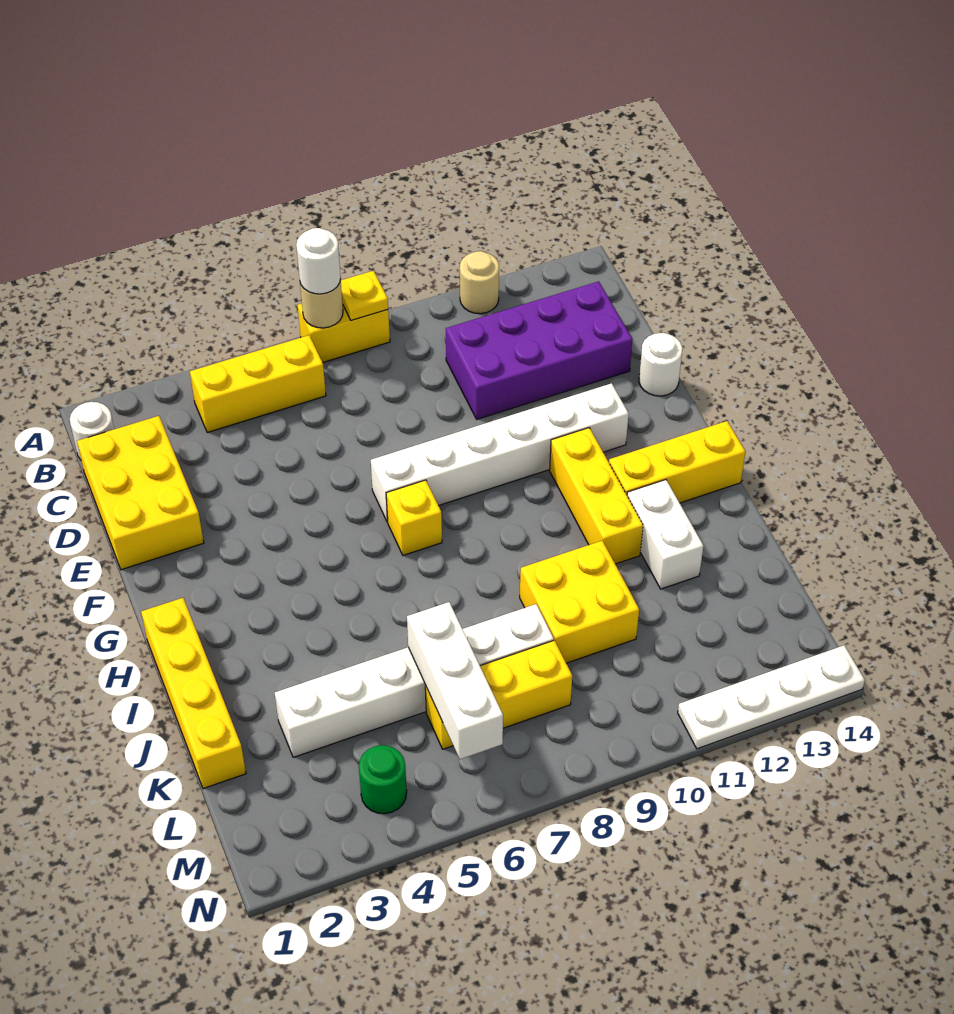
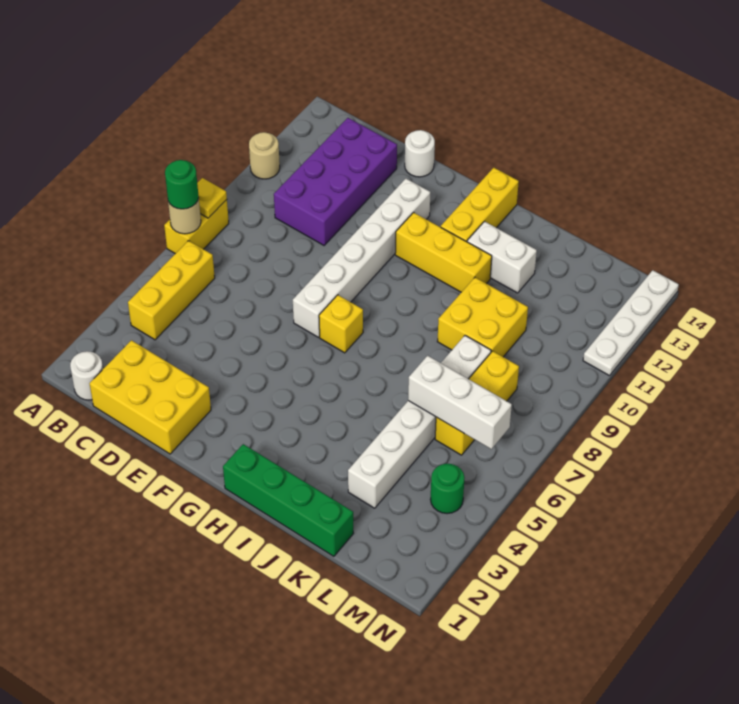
white round brick A7 level 3 -> green round brick A7 level 3
yellow brick H1:K1 level 1 -> green brick H1:K1 level 1

